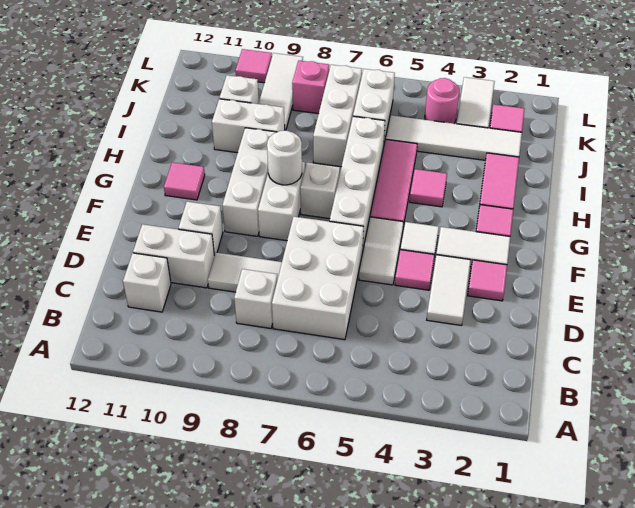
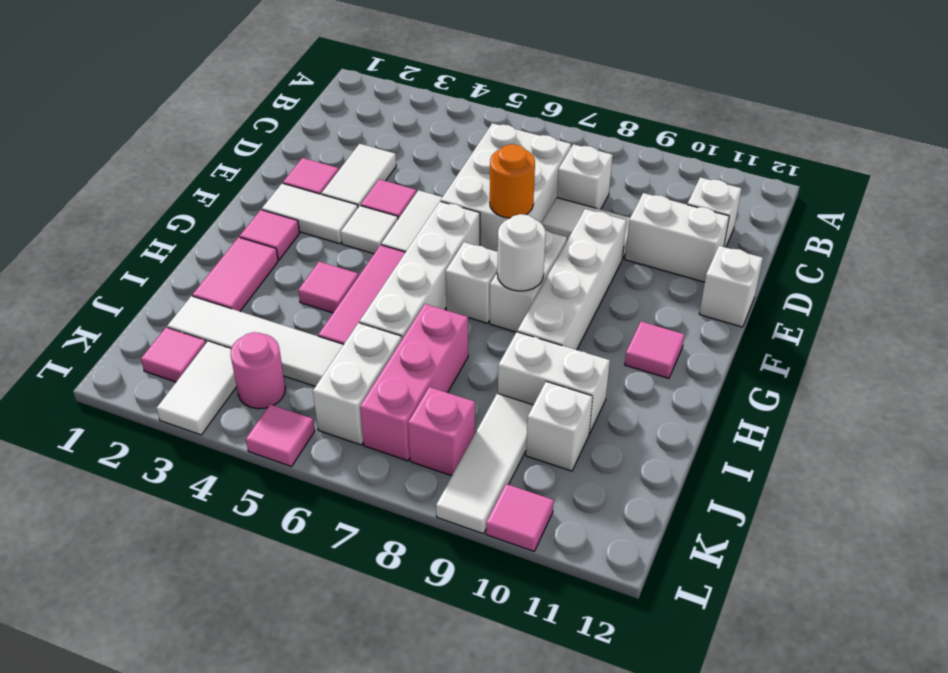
none -> orange round brick E7 level 2
white brick E10 level 1 -> white brick E12 level 1
white brick F9:H9 level 1 -> white brick E9:H9 level 1
white brick I7:K7 level 1 -> pink brick I7:K7 level 1
none -> pink tile L5 level 1

